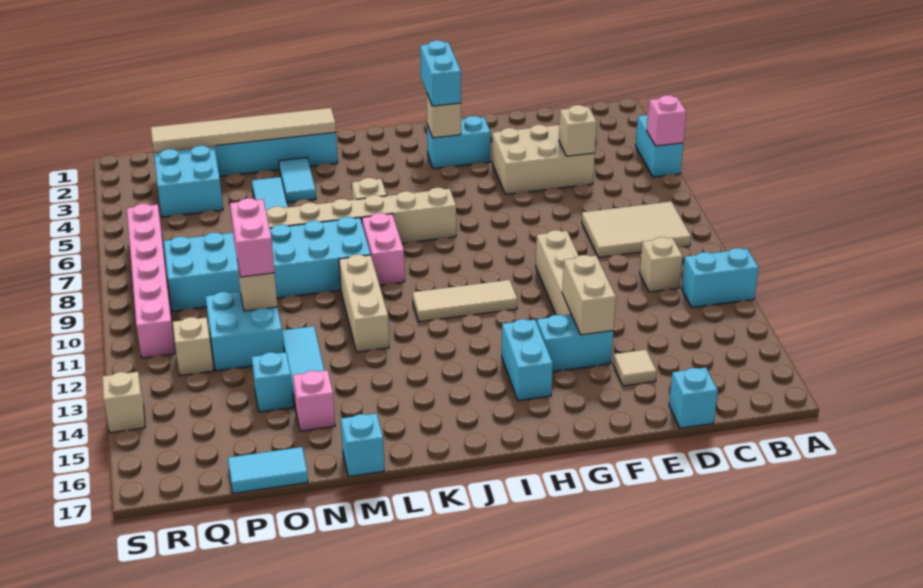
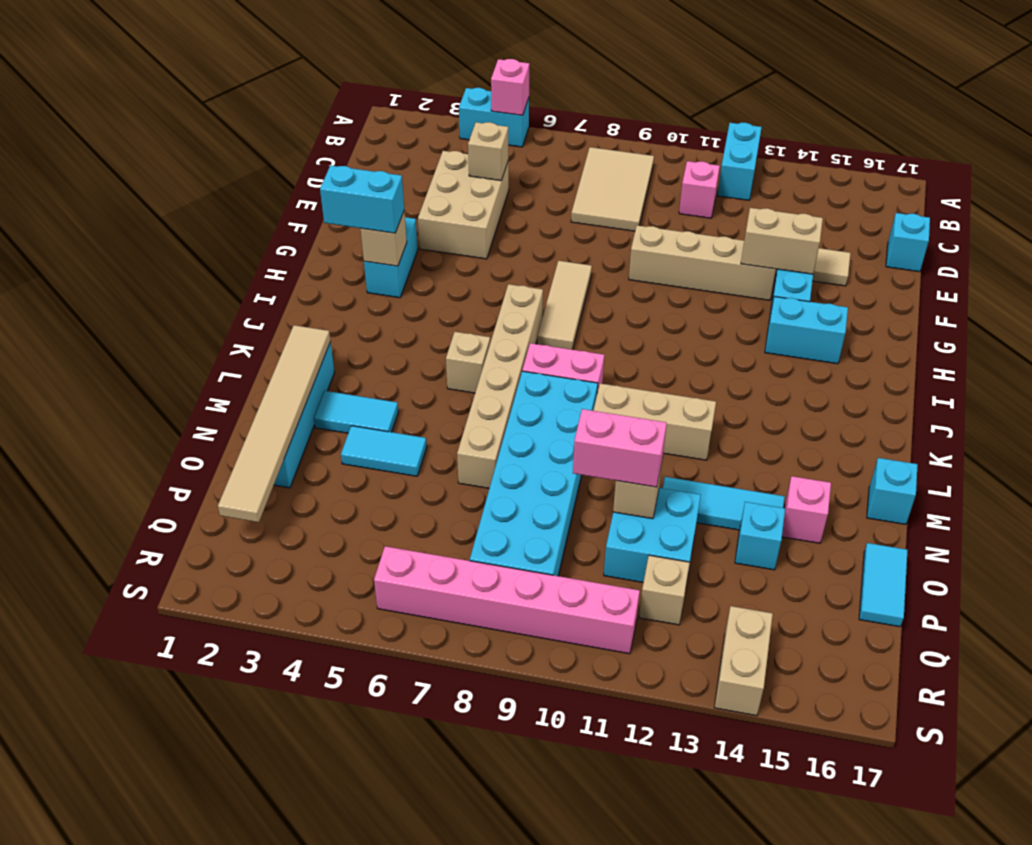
tan brick C11 level 1 -> pink brick C11 level 1
tan tile H11:J11 level 1 -> tan tile G8:I8 level 1
cyan brick P3:Q4 level 1 -> none
tan brick S14 level 1 -> tan brick R14:S14 level 1

